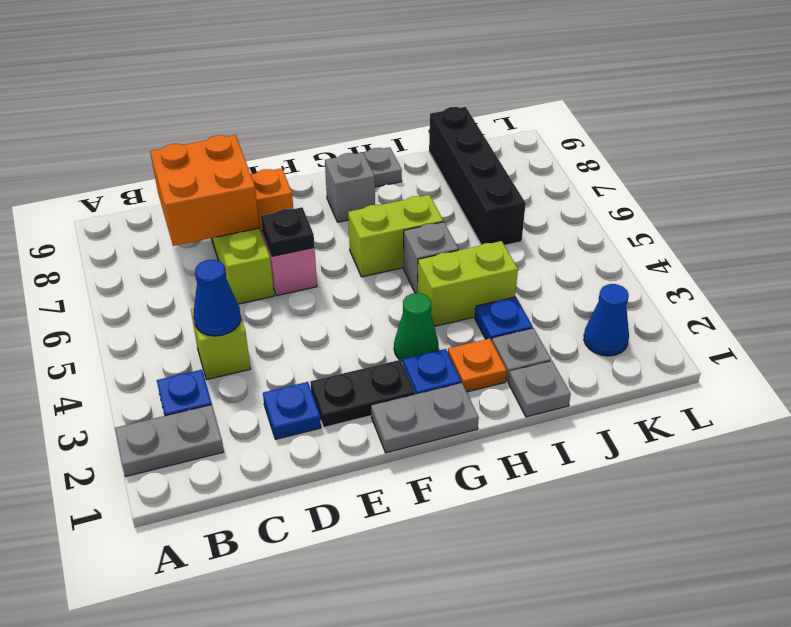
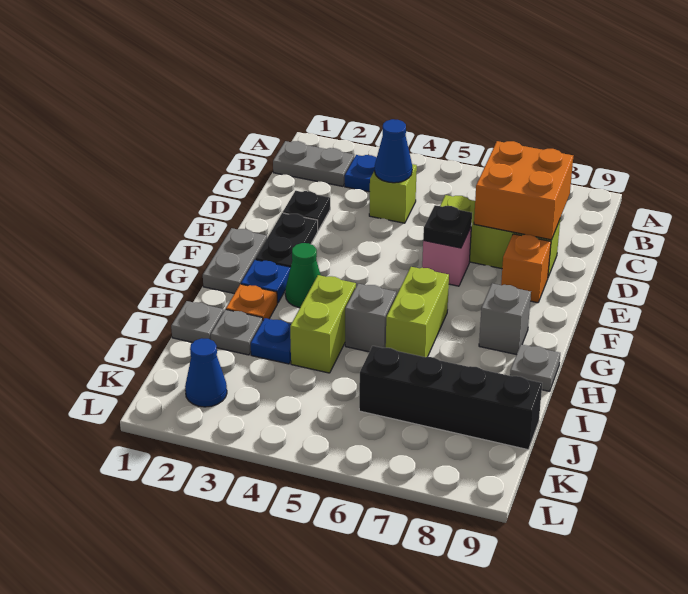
grey plate A2:B2 level 1 -> grey plate B1:B2 level 1
blue plate D2 level 1 -> black plate D2 level 1

